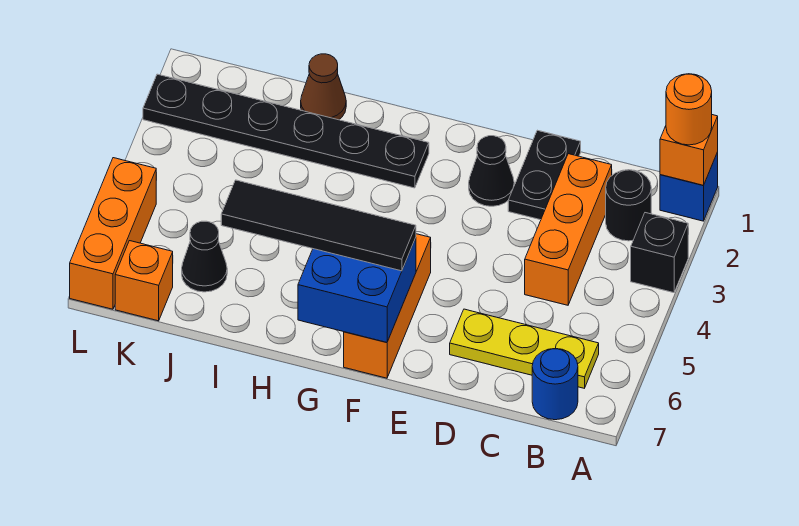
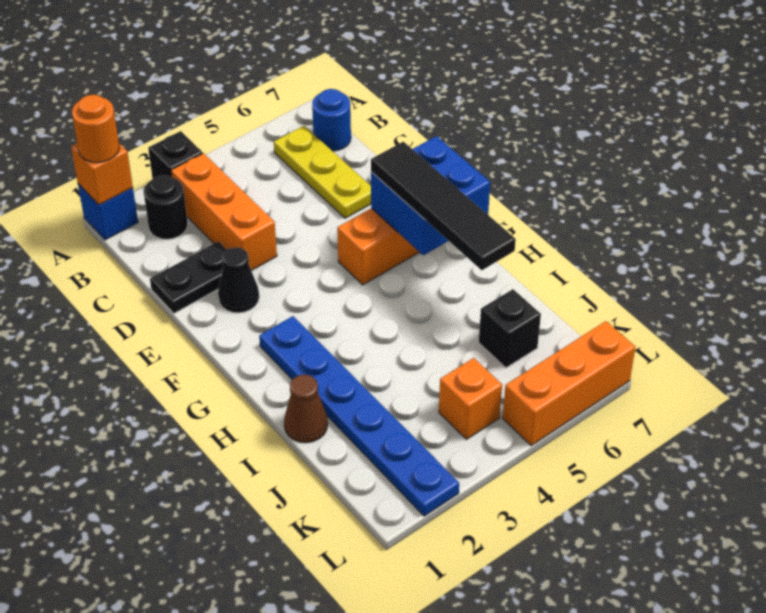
orange brick C2:C4 level 1 -> orange brick B3:D3 level 1
black plate G2:L2 level 1 -> blue plate G2:L2 level 1
black cone J6 level 1 -> black brick J6 level 1
orange brick K7 level 1 -> orange brick K4 level 1

